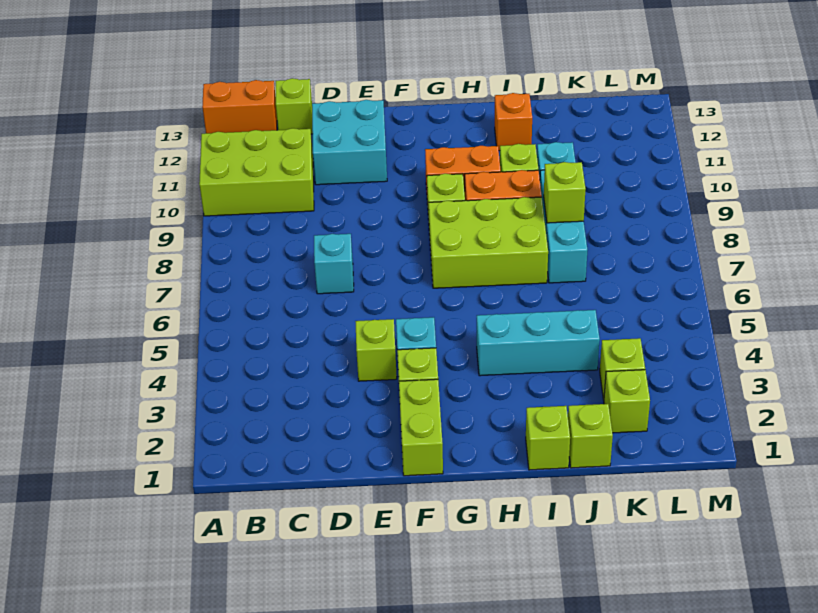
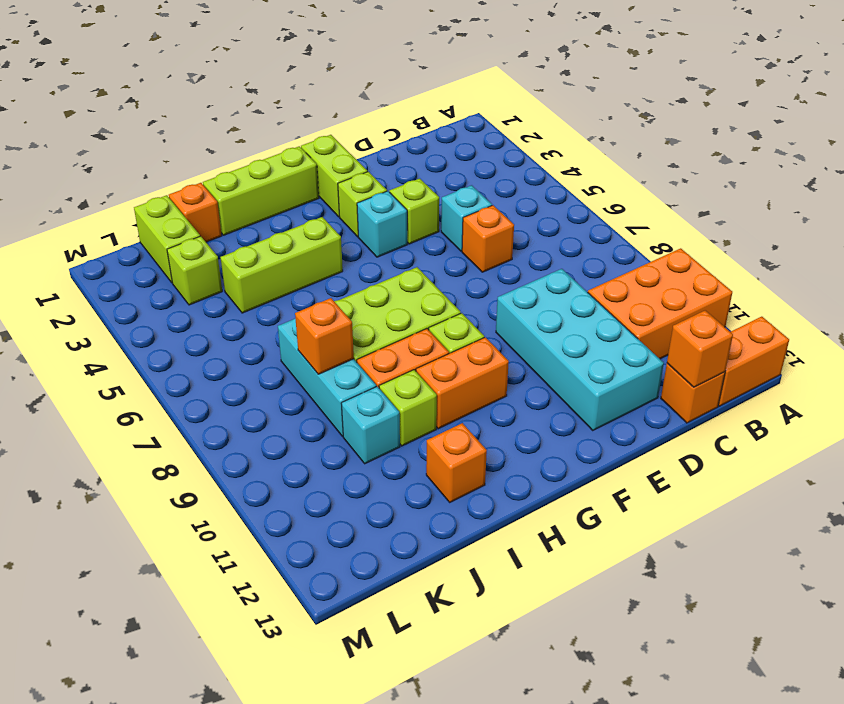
lime brick A10:C11 level 1 -> orange brick A10:C11 level 1
lime brick C13 level 1 -> orange brick C13 level 1
none -> orange brick C13 level 2
none -> orange brick D6 level 1
cyan brick D7 level 1 -> cyan brick D5 level 1
cyan brick D11:E12 level 1 -> cyan brick D9:E12 level 1
cyan brick H4:J4 level 1 -> lime brick H4:J4 level 1
lime brick I1 level 1 -> lime brick G1:I1 level 1
lime brick J1 level 1 -> orange brick J1 level 1
lime brick J8 level 2 -> orange brick J8 level 2
lime brick K2 level 1 -> lime brick K1:K2 level 1

